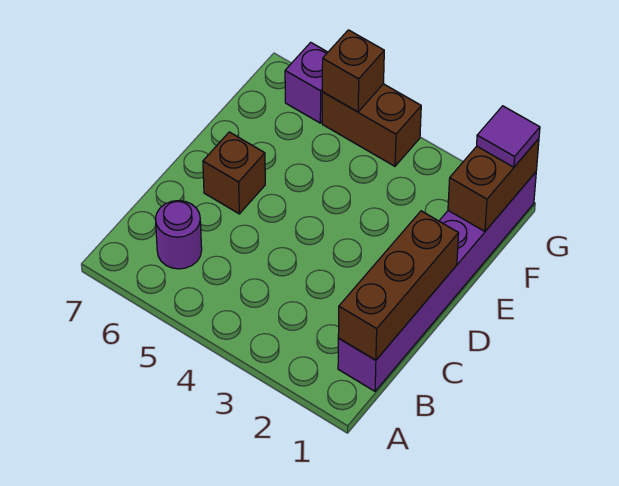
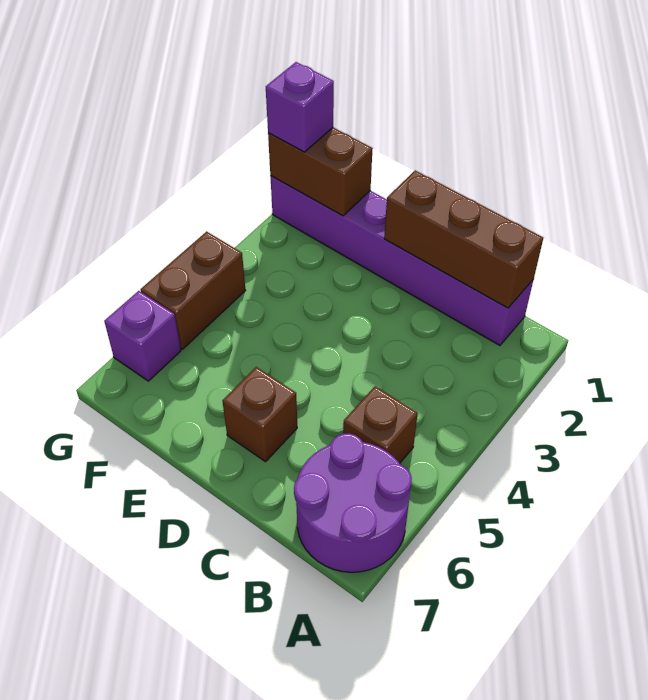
purple round brick B6 level 1 -> purple round brick A6:B7 level 1
purple tile G1 level 3 -> purple brick G1 level 3
brown brick G5 level 2 -> brown brick B5 level 1

